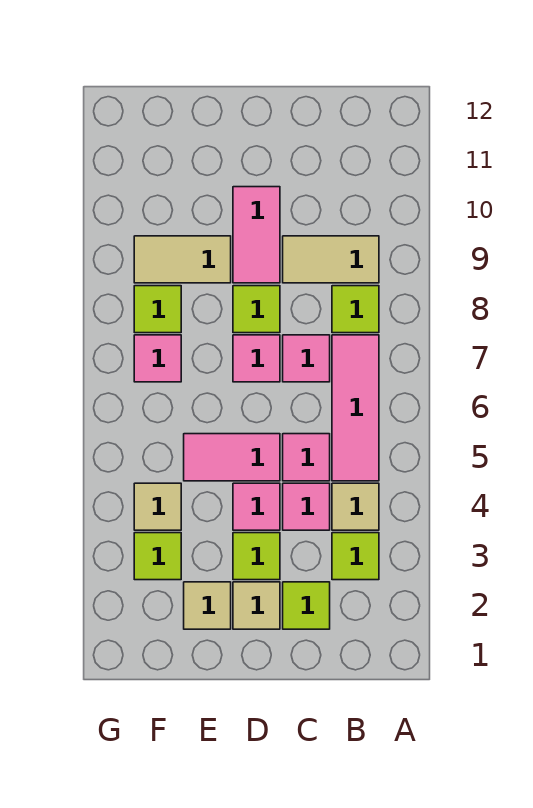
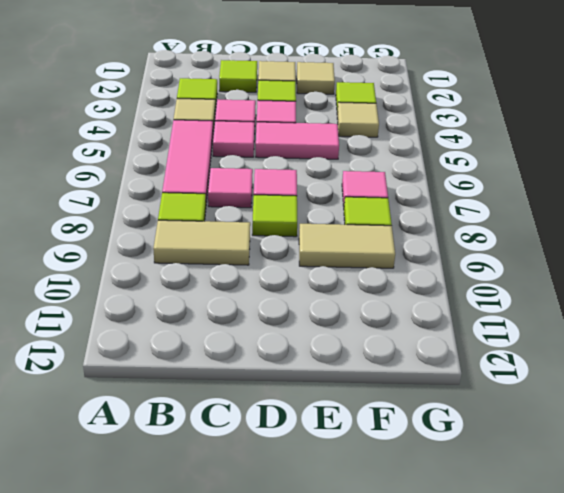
pink tile D9:D10 level 1 -> none

